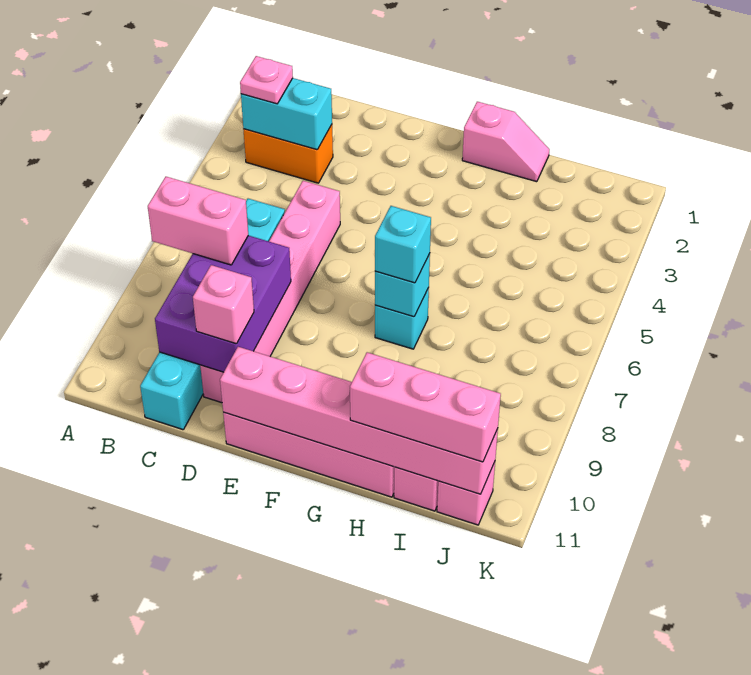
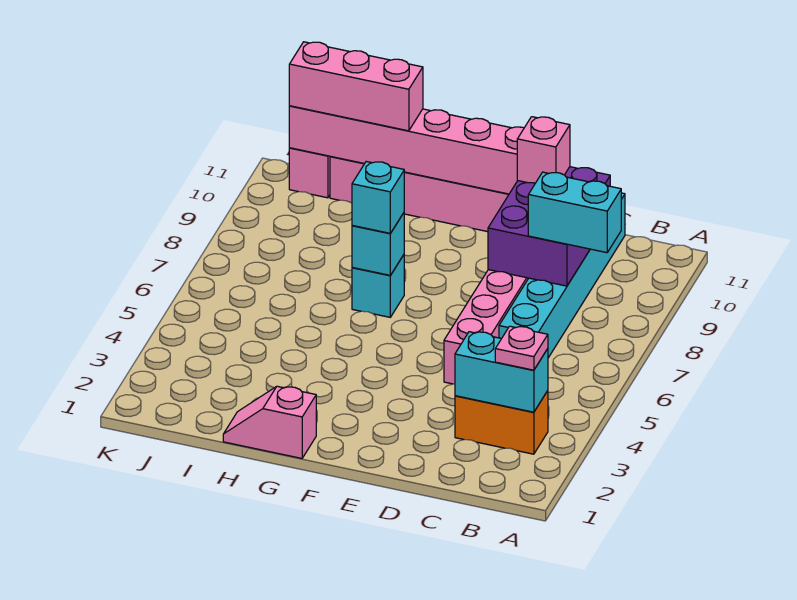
pink brick B8:C8 level 3 -> cyan brick B8:C8 level 3

